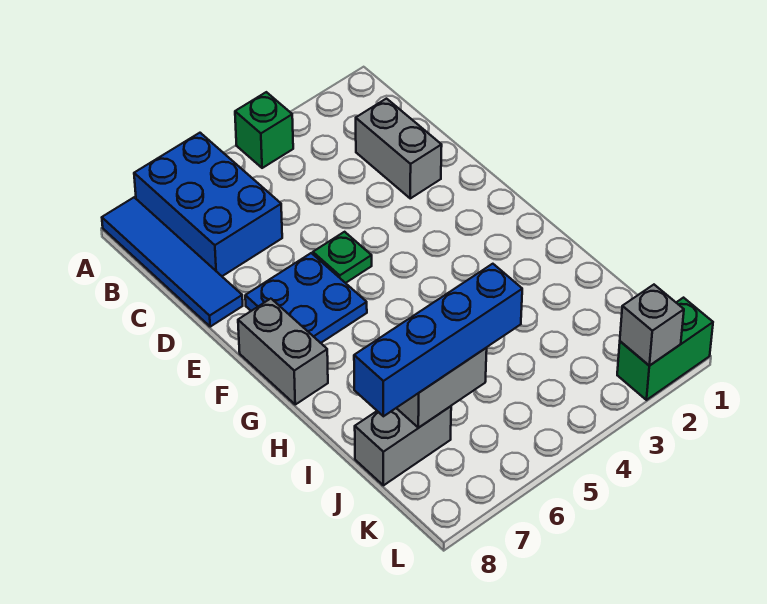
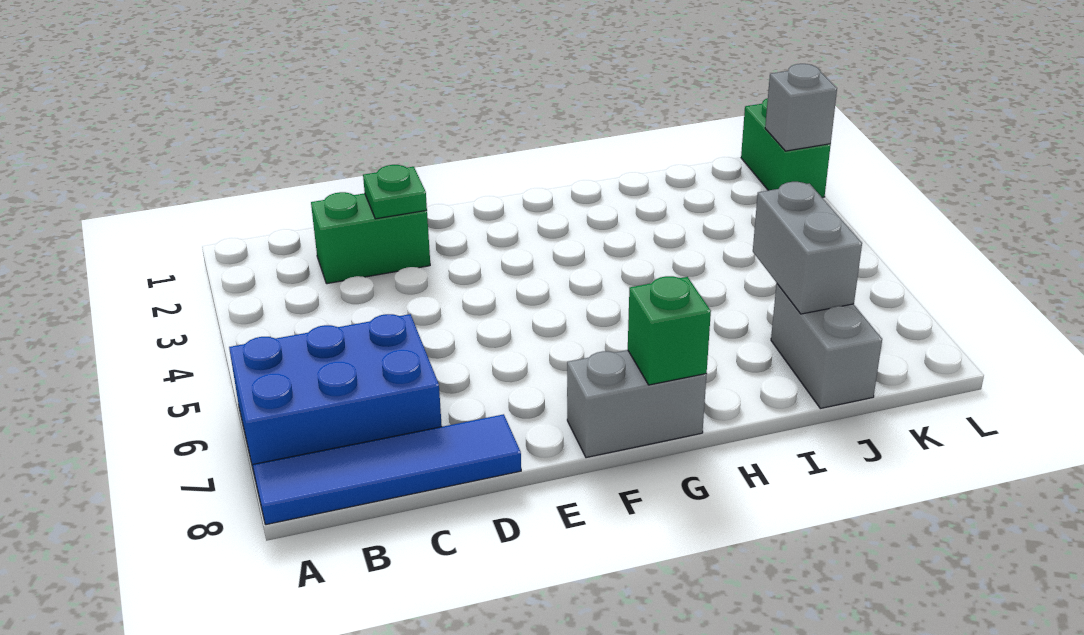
green brick A4 level 1 -> green brick G8 level 2
grey brick C2:D2 level 1 -> green brick C2:D2 level 1
green plate E5 level 1 -> green plate D2 level 2
blue plate E6:F7 level 1 -> none
blue brick J5:J8 level 3 -> none

